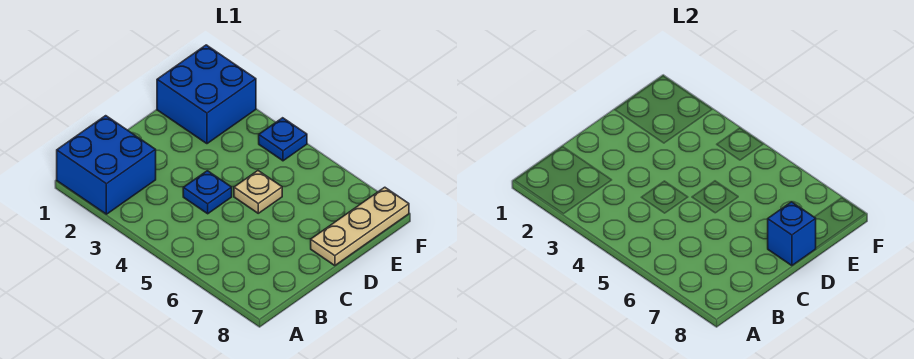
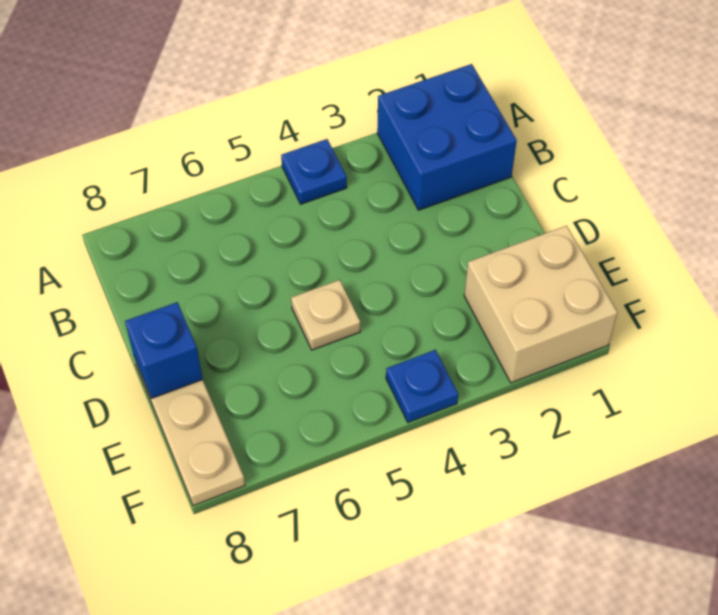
blue plate C4 level 1 -> blue plate A4 level 1
blue brick E1:F2 level 1 -> tan brick E1:F2 level 1

